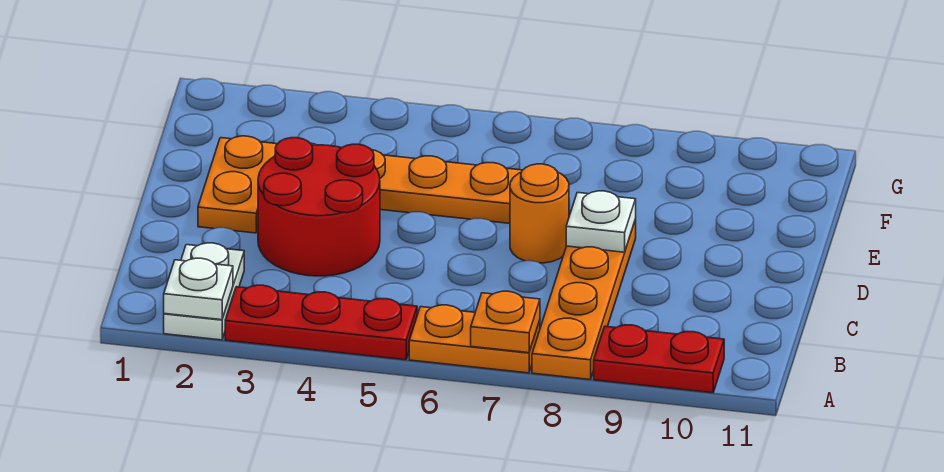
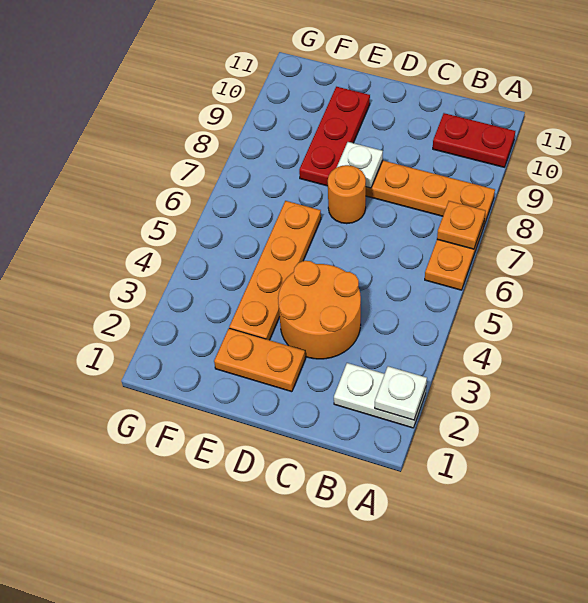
red plate A3:A5 level 1 -> red plate E8:E10 level 1
red plate A9:A10 level 1 -> red plate A10:B10 level 1
red round brick C3:D4 level 1 -> orange round brick C3:D4 level 1

